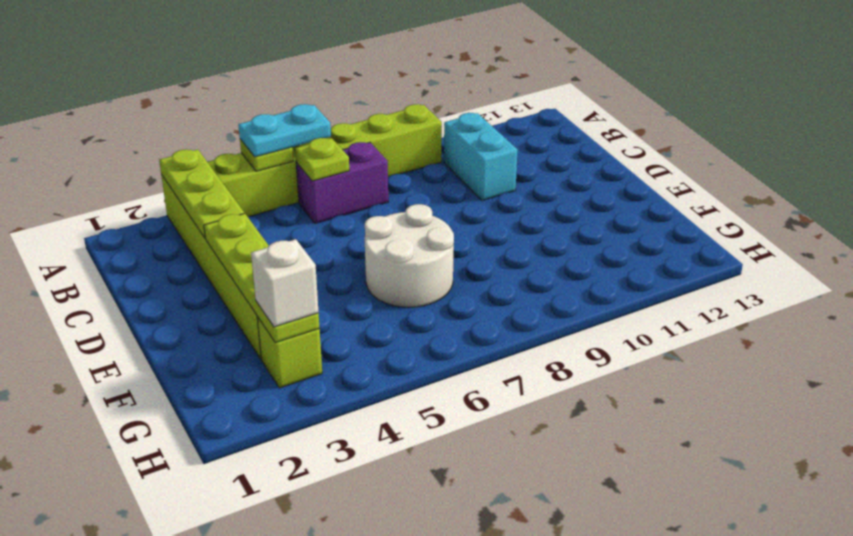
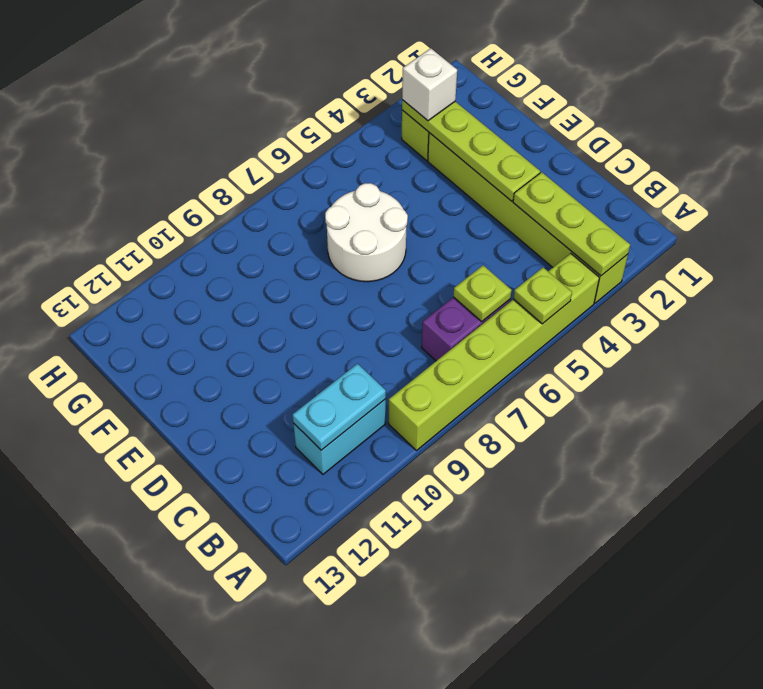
cyan plate A5:A6 level 3 -> cyan plate B10:B11 level 2
cyan brick B10:C10 level 1 -> cyan brick B10:B11 level 1

